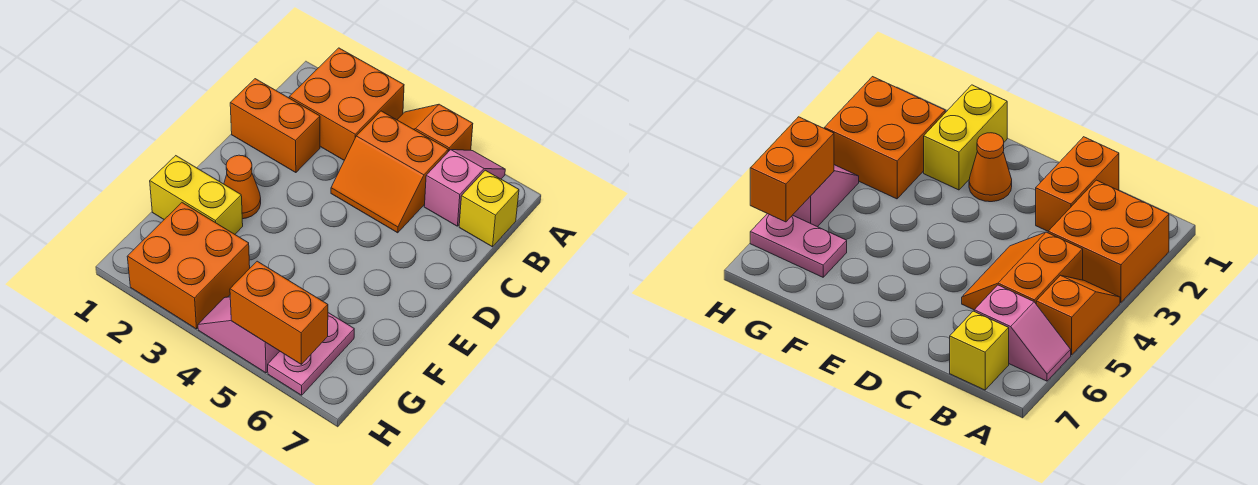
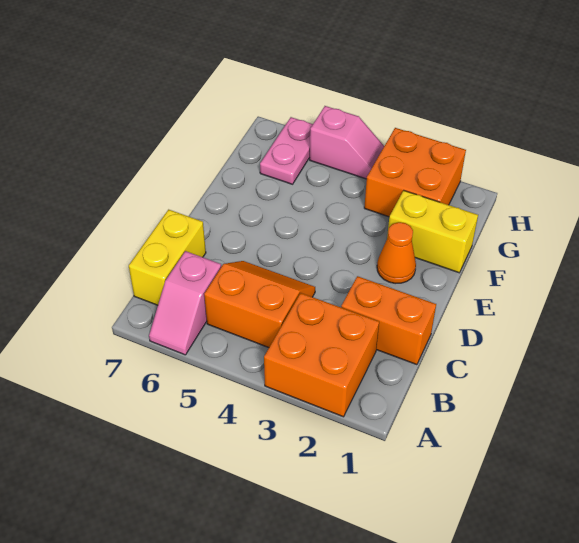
orange slope A4:A5 level 1 top 5 -> none
yellow brick B7 level 1 -> yellow brick B7:C7 level 1
orange brick H5:H6 level 2 -> none

